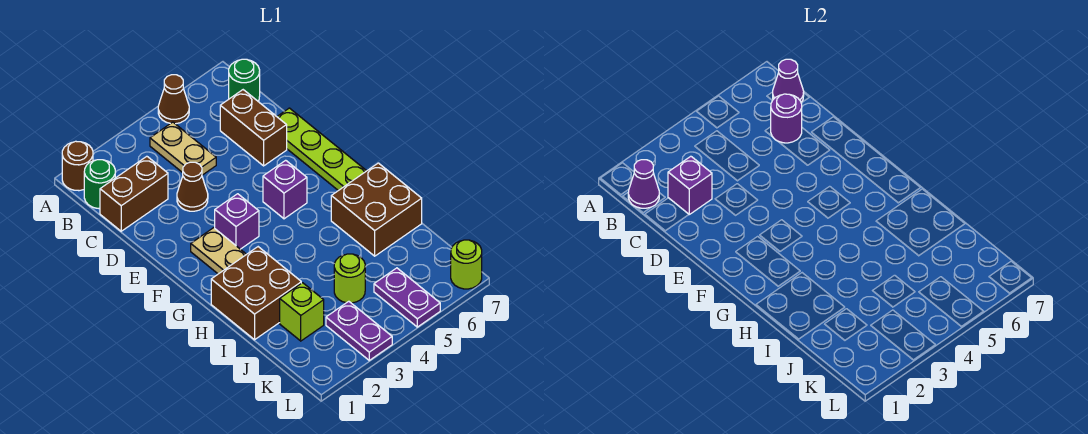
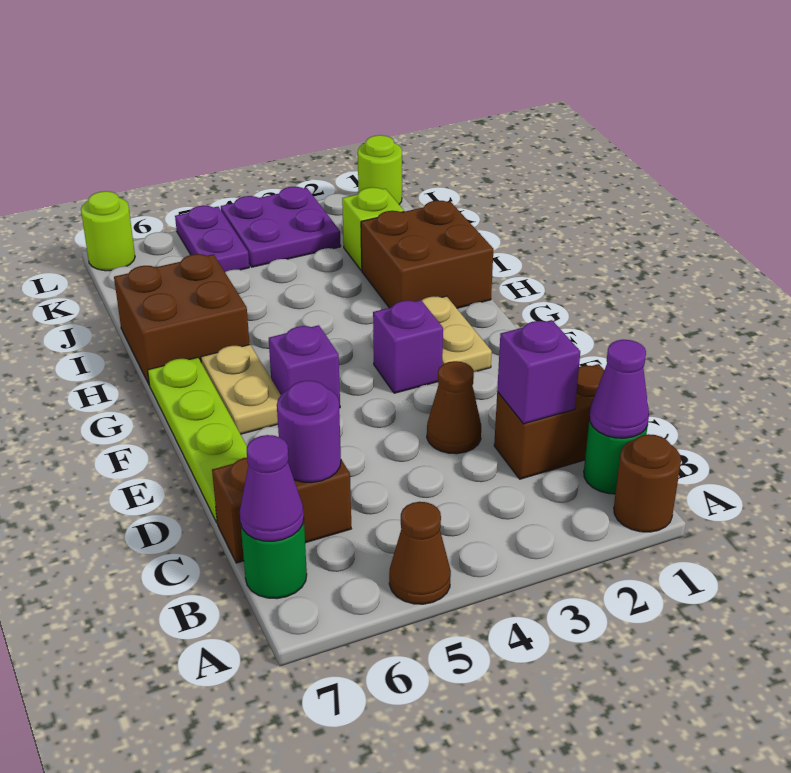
tan plate B4:C4 level 1 -> tan plate F6:G6 level 1
brown brick C6:D6 level 1 -> brown brick C6:C7 level 1
lime round brick J4 level 1 -> lime round brick L1 level 1
purple plate K3:L3 level 1 -> purple plate K3:L4 level 1

